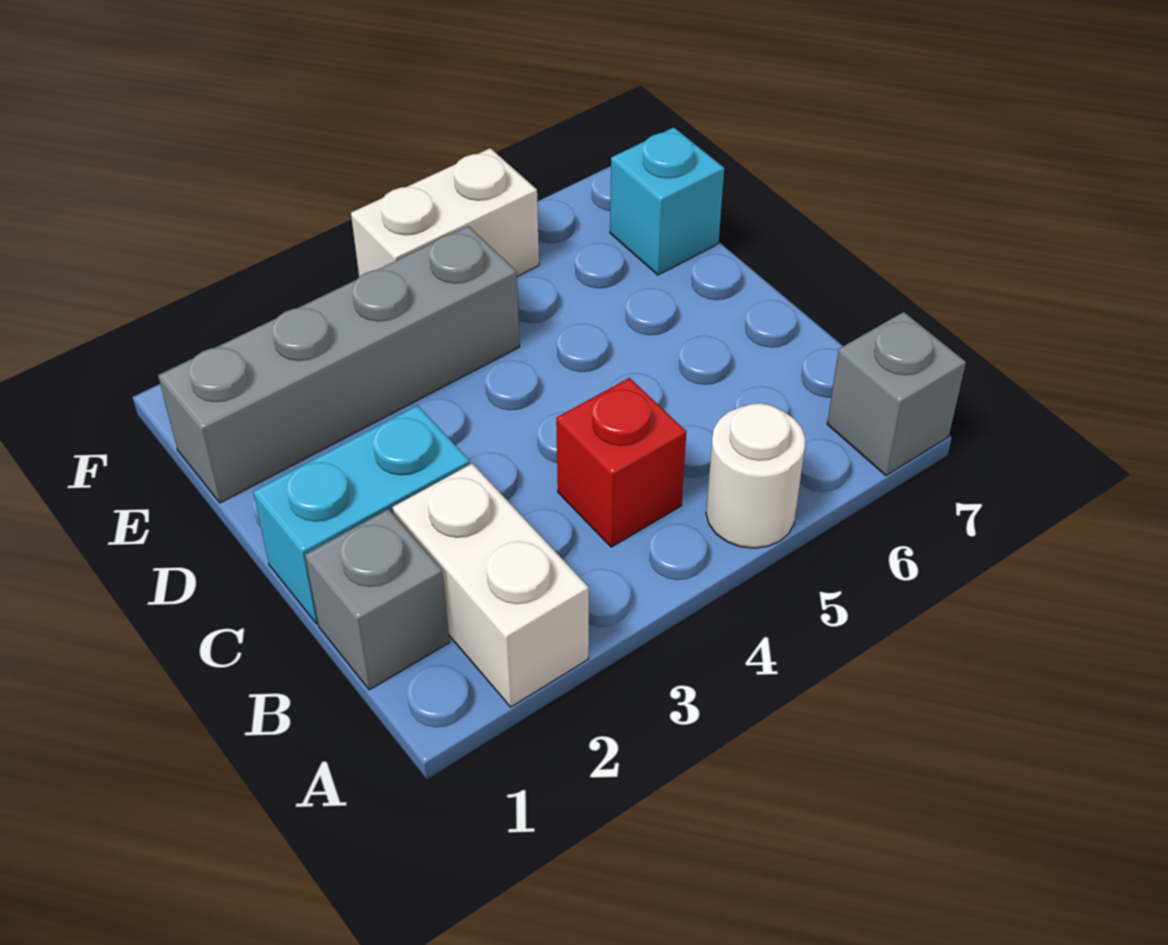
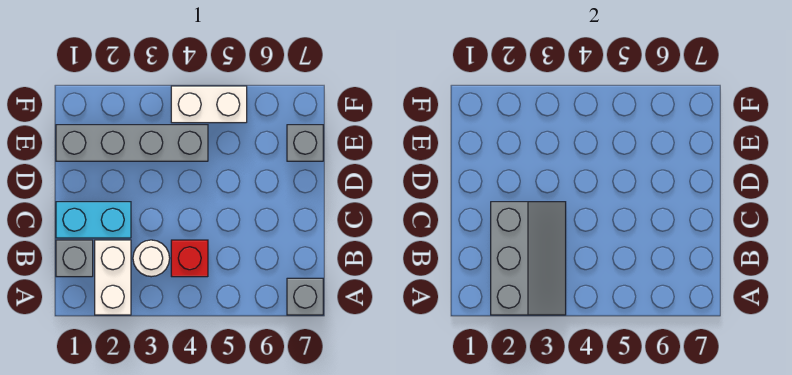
none -> grey slope A2:C3 level 2 top 2
white round brick A5 level 1 -> white round brick B3 level 1
cyan brick E7 level 1 -> grey brick E7 level 1

